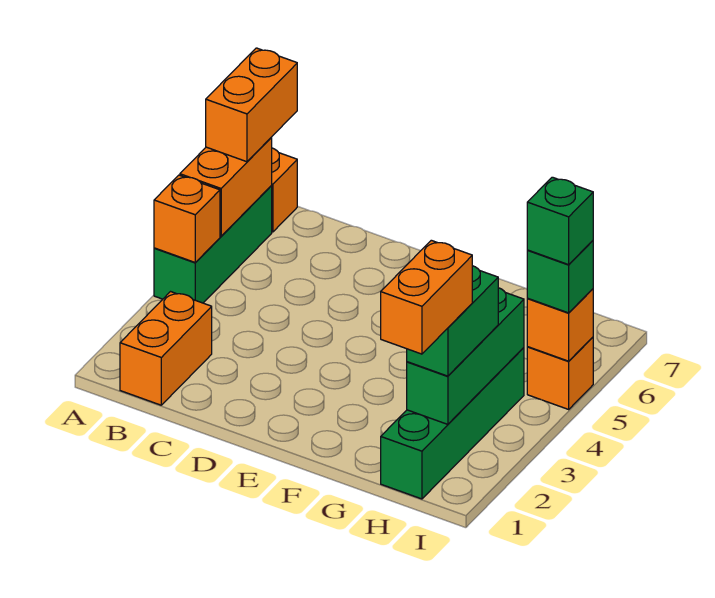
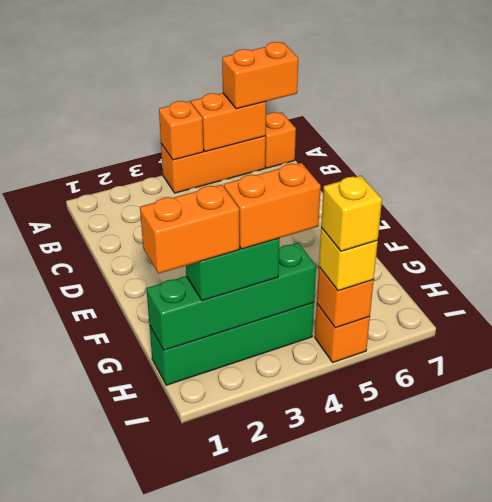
green brick A4:A6 level 1 -> orange brick A4:A6 level 1
orange brick B1:B2 level 1 -> orange brick H3:H4 level 4
green brick H2:H4 level 2 -> green brick H1:H4 level 2
green brick I5 level 3 -> yellow brick I5 level 3
green brick I5 level 4 -> yellow brick I5 level 4

